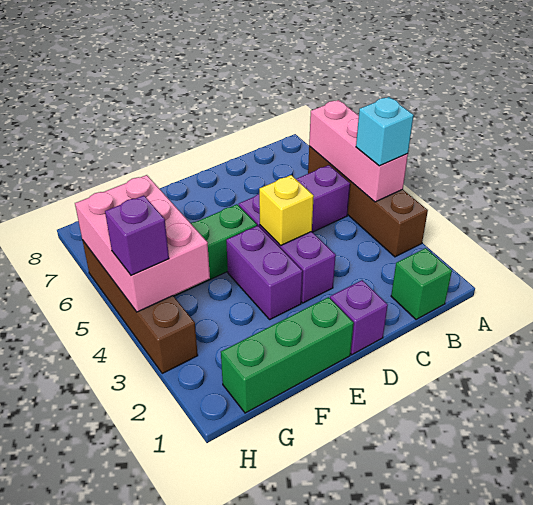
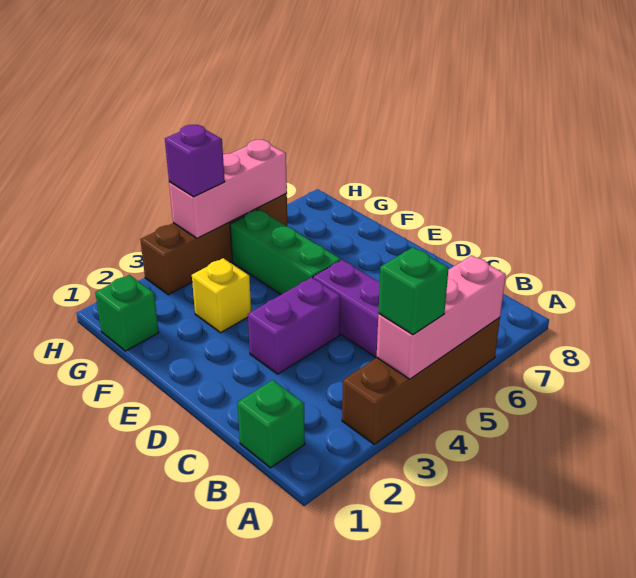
cyan brick A4 level 3 -> green brick A4 level 3
purple brick D1 level 1 -> none
yellow brick D4 level 2 -> yellow brick F3 level 1
green brick E1:G1 level 1 -> green brick G1 level 1
purple brick E3:E4 level 1 -> none
pink brick G4:H6 level 2 -> pink brick H4:H6 level 2

